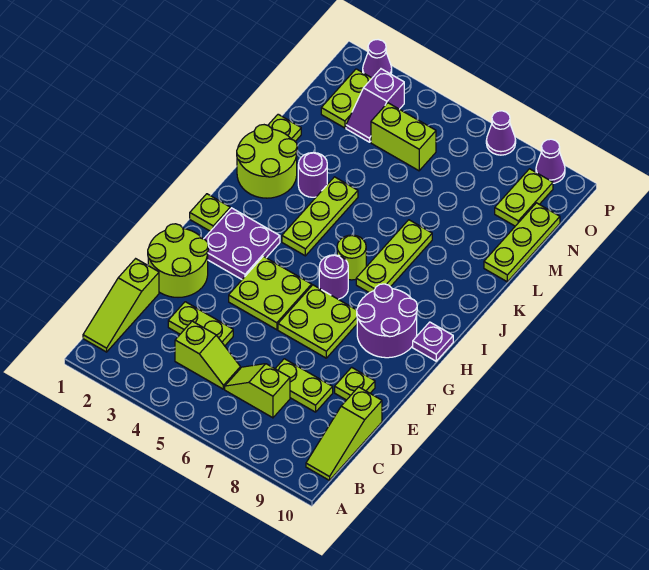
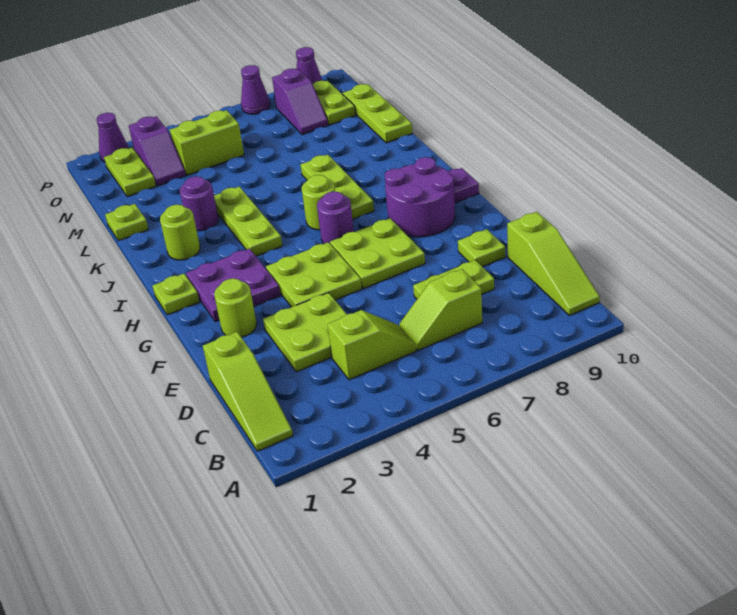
lime plate D3:D4 level 1 -> lime plate D3:E4 level 1
lime round brick E1:F2 level 1 -> lime round brick F2 level 1
lime round brick J1:K2 level 1 -> lime round brick J2 level 1
none -> purple slope N8:O8 level 1 top O

